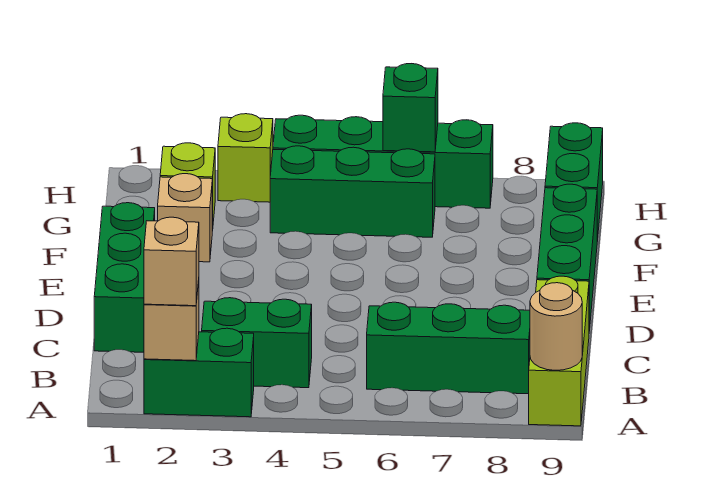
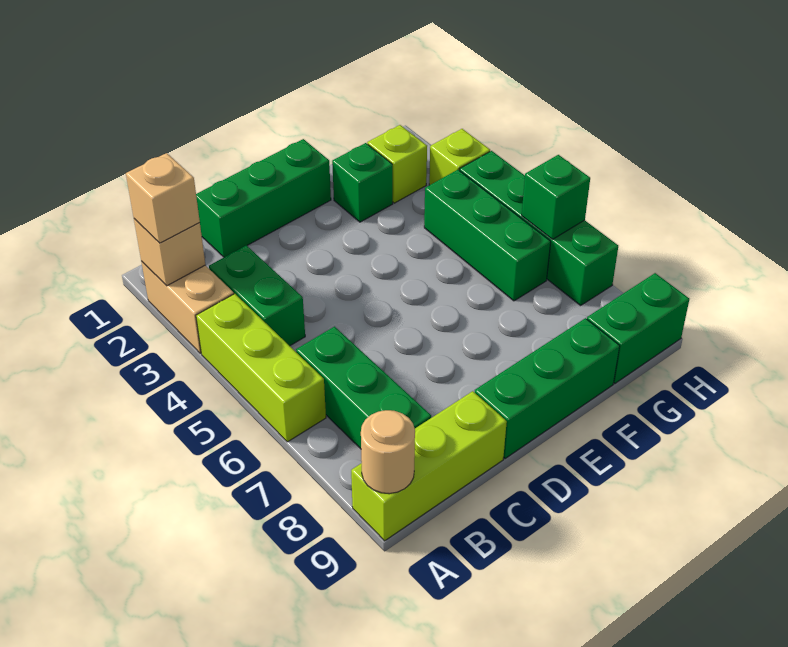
green brick A2:A3 level 1 -> tan brick A2:A3 level 1
none -> lime brick A4:A6 level 1
tan brick F2 level 1 -> green brick F2 level 1

